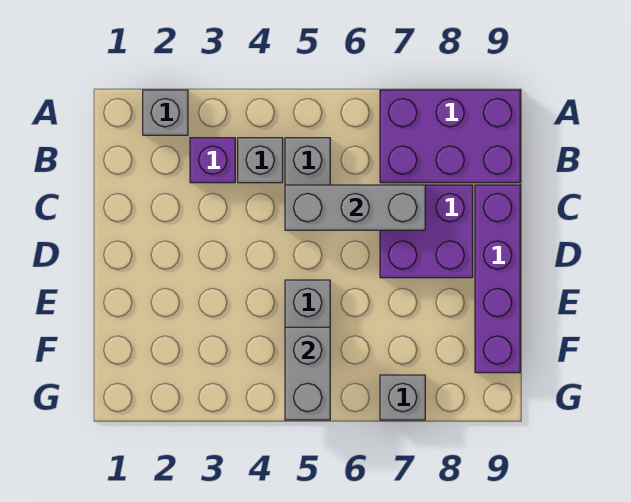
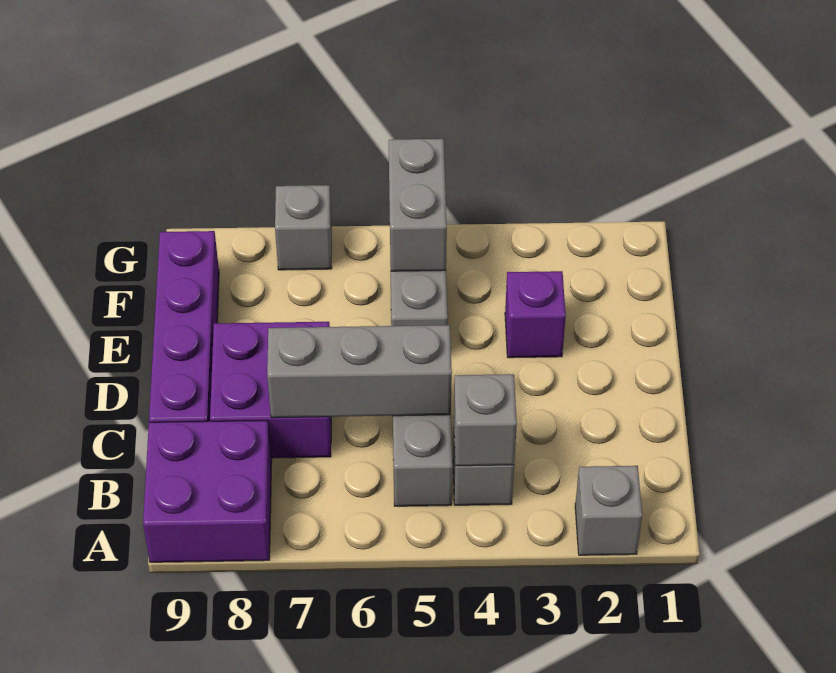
purple brick A7:B9 level 1 -> purple brick A8:B9 level 1
purple brick B3 level 1 -> purple brick E3 level 1
none -> grey brick B4 level 2

